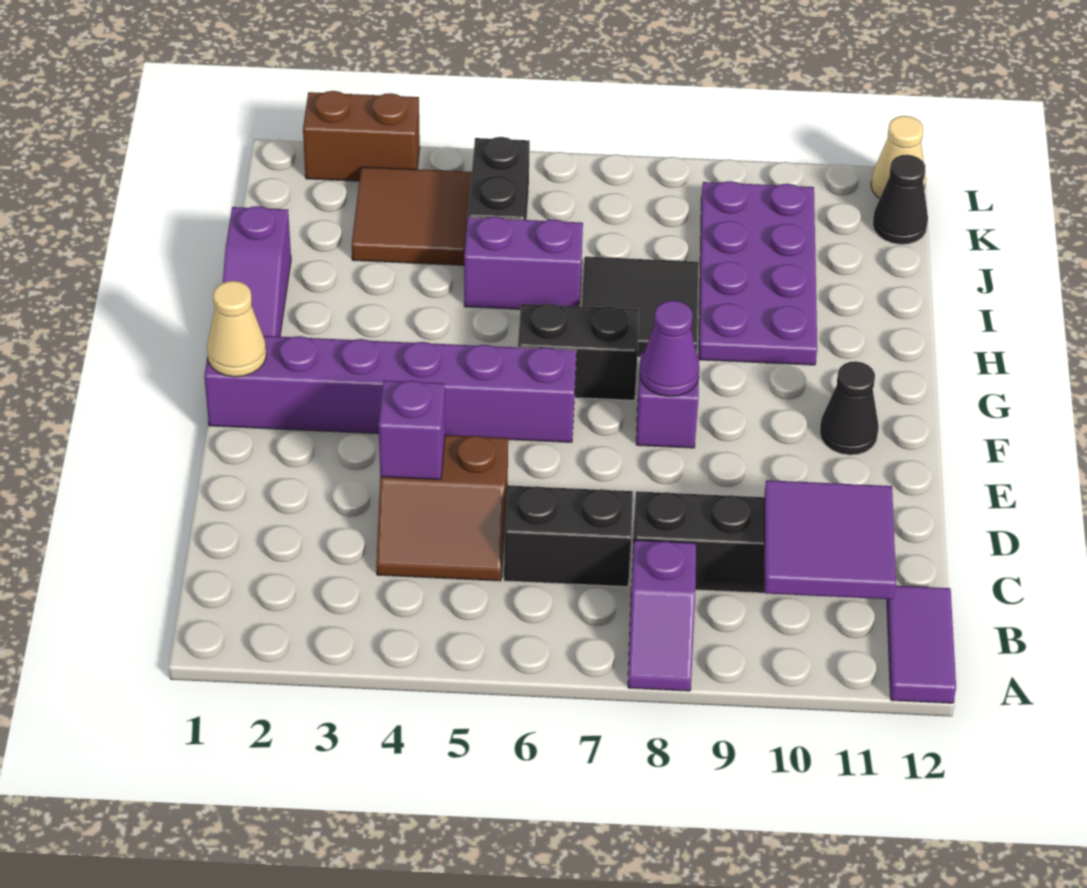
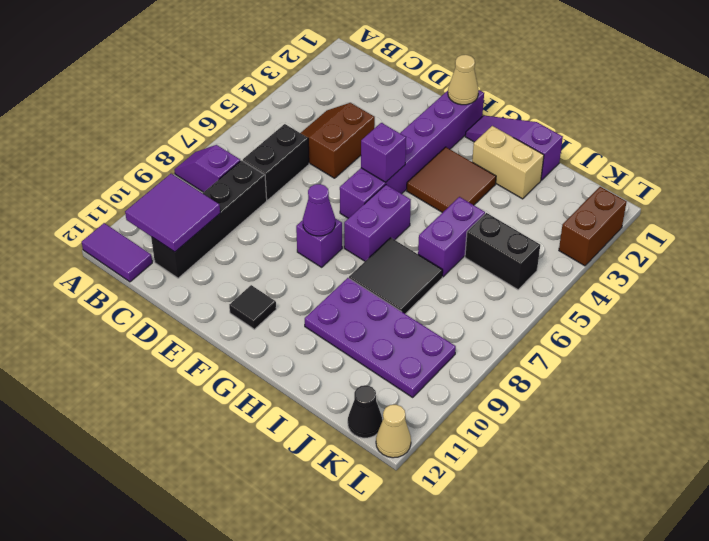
purple brick D4 level 2 -> purple brick F5 level 2
black cone F11 level 1 -> black tile F11 level 1
black brick G6:G7 level 1 -> purple brick G6:G7 level 1
none -> tan brick H2:I2 level 1
brown tile J3:K4 level 1 -> brown tile G3:H4 level 1

